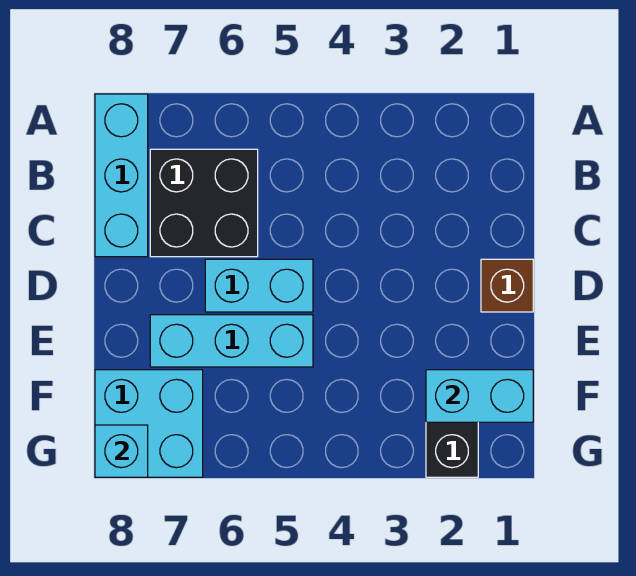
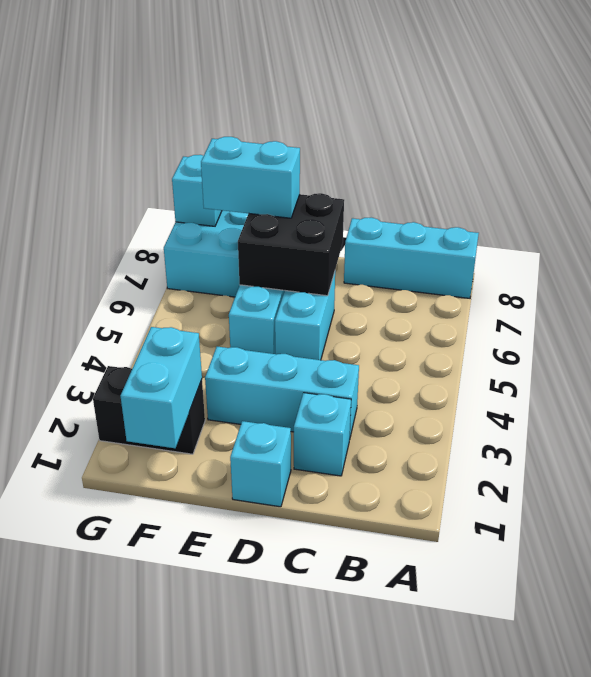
black brick B6:C7 level 1 -> black brick D6:E7 level 2
none -> cyan brick C2 level 1
none -> cyan brick C3:E3 level 1
brown brick D1 level 1 -> cyan brick D1 level 1
none -> cyan brick E7:F7 level 3

